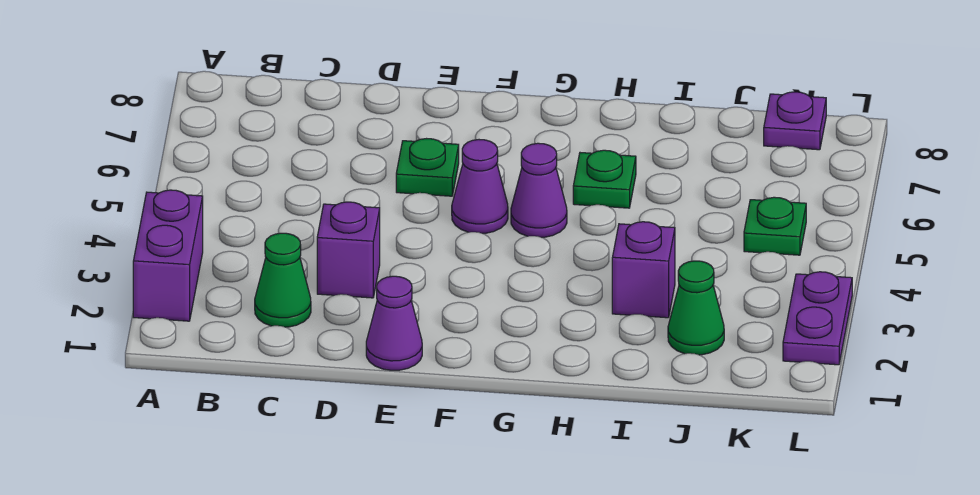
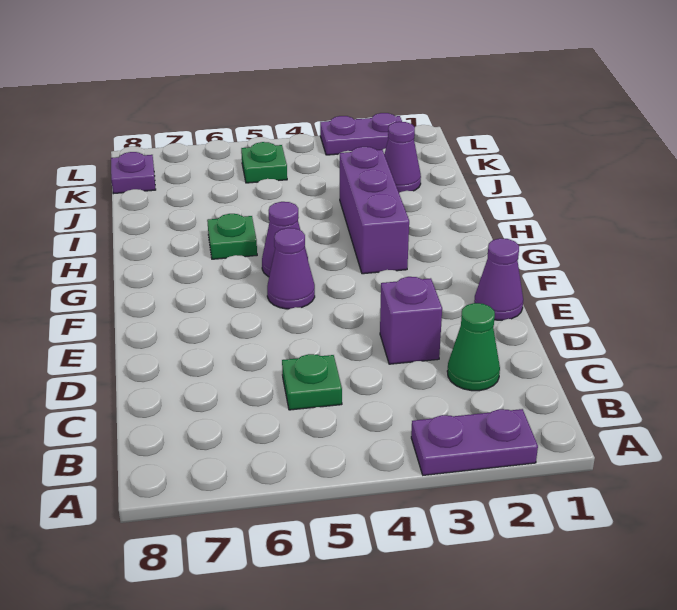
purple brick A2:A3 level 1 -> purple plate A2:A3 level 1
green plate E6 level 1 -> green plate C5 level 1
purple brick I3 level 1 -> purple brick G3:I3 level 1
green cone J2 level 1 -> purple cone J2 level 1

